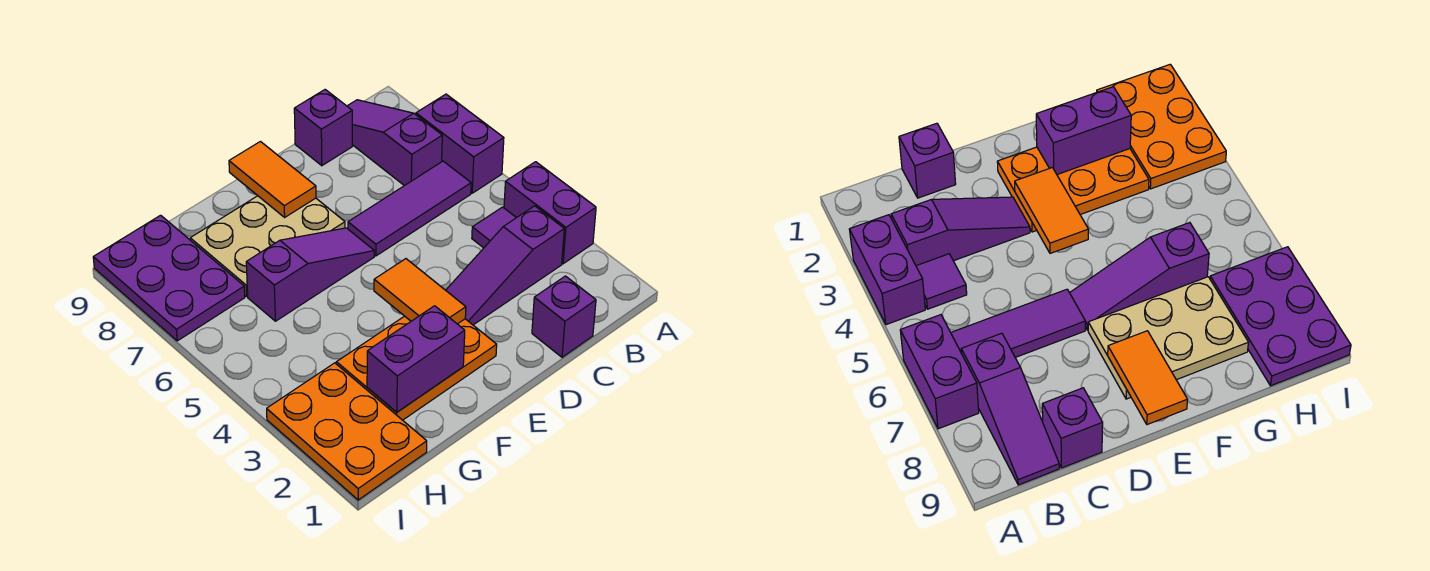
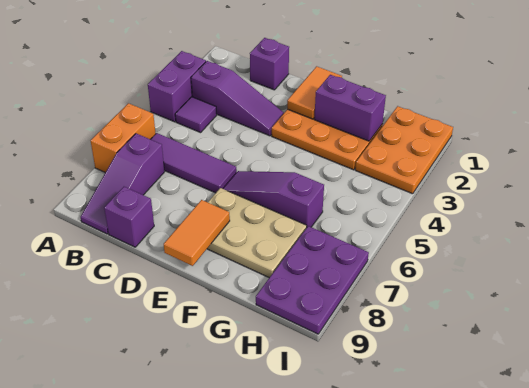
purple brick A6:A7 level 1 -> orange brick A6:A7 level 1
orange tile E3:E4 level 2 -> orange tile E1:E2 level 2

